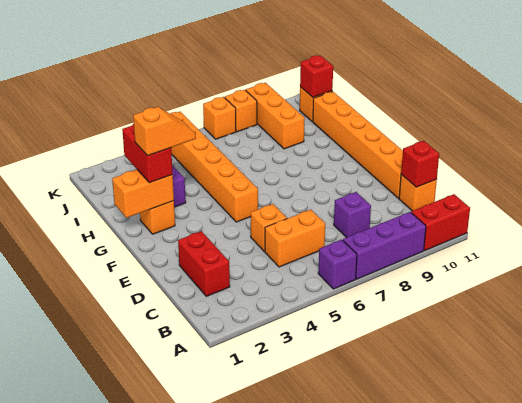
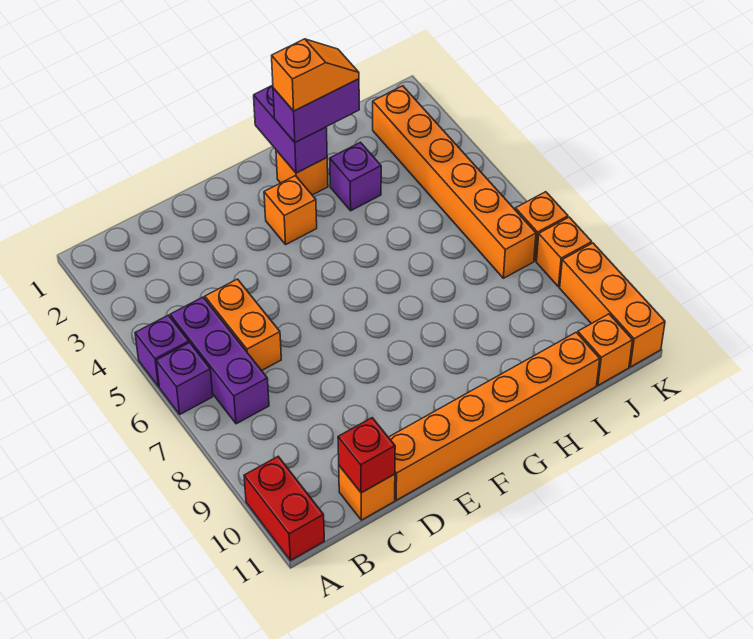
purple brick A7:A9 level 1 -> purple brick B5:B7 level 1
red brick C2:D2 level 1 -> none
purple brick C8 level 1 -> purple brick A5 level 1
orange brick D5 level 1 -> orange brick F3 level 1
orange brick F5:K5 level 1 -> orange brick J2:J7 level 1
orange brick G1:G2 level 2 -> purple brick G1:G2 level 2
red brick G2:H2 level 3 -> purple brick G2:H2 level 3
orange slope G2:G3 level 4 top 2 -> orange slope G2:H2 level 4 top G
orange brick I9:K9 level 1 -> orange brick K9:K11 level 1
red brick J11 level 2 -> none

